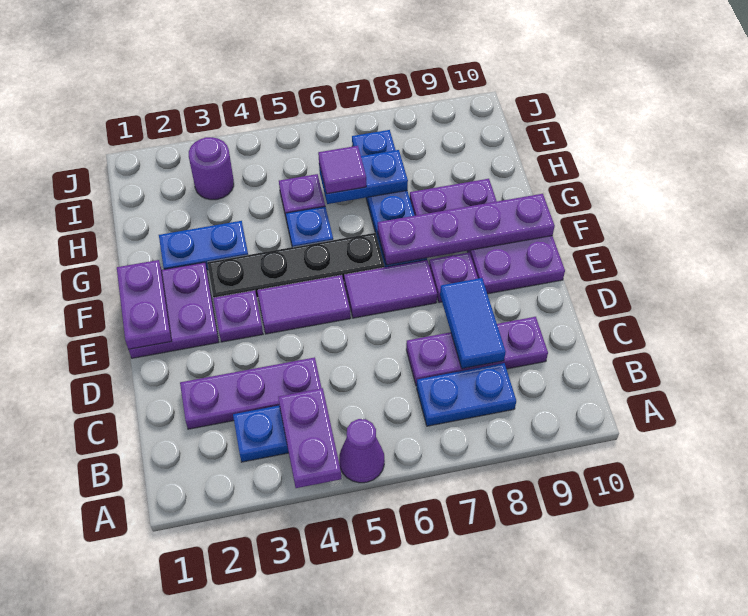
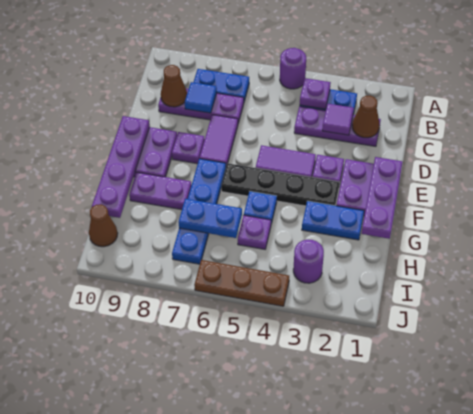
purple plate A4:B4 level 2 -> purple plate B4 level 2
purple cone A5 level 1 -> purple round brick A5 level 1
none -> brown cone C2 level 2
blue tile C8:D8 level 2 -> blue tile C8 level 2
none -> brown cone C9 level 2
purple plate E1:F1 level 2 -> purple plate E1:G1 level 2
purple tile E6:E7 level 1 -> purple tile D7:E7 level 1
purple plate F7:F10 level 2 -> purple plate E10:H10 level 2
purple tile H6 level 3 -> purple tile C3 level 2
none -> brown cone I10 level 1
none -> brown plate J4:J6 level 1

